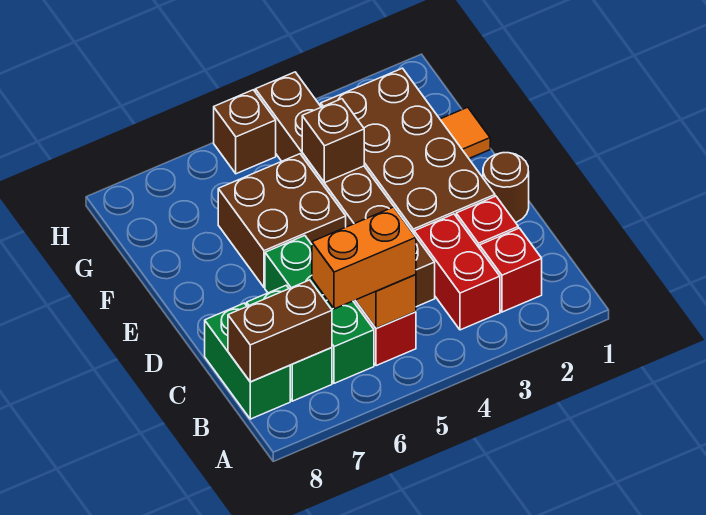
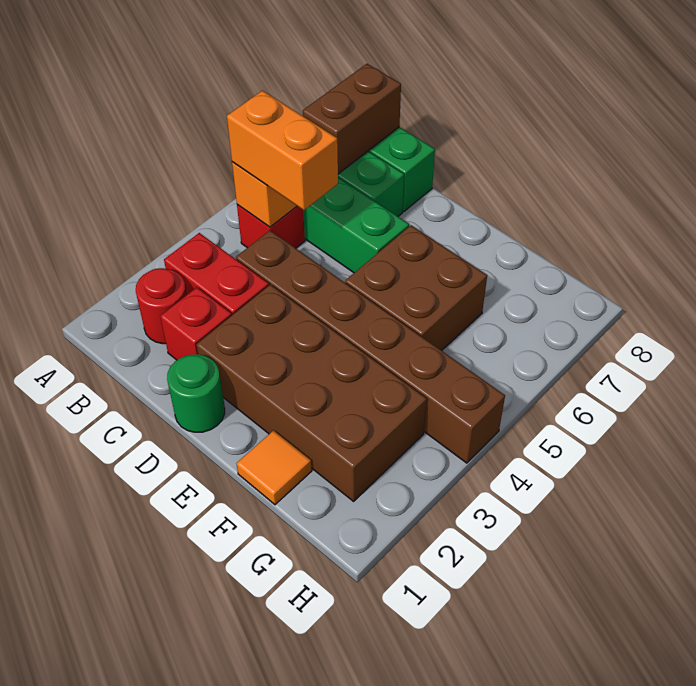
red brick B2 level 1 -> red round brick B2 level 1
orange brick B5:B6 level 3 -> orange brick B5:C5 level 3
brown round brick D1 level 1 -> green round brick D1 level 1
brown brick F4 level 2 -> none
brown brick H5 level 1 -> none

